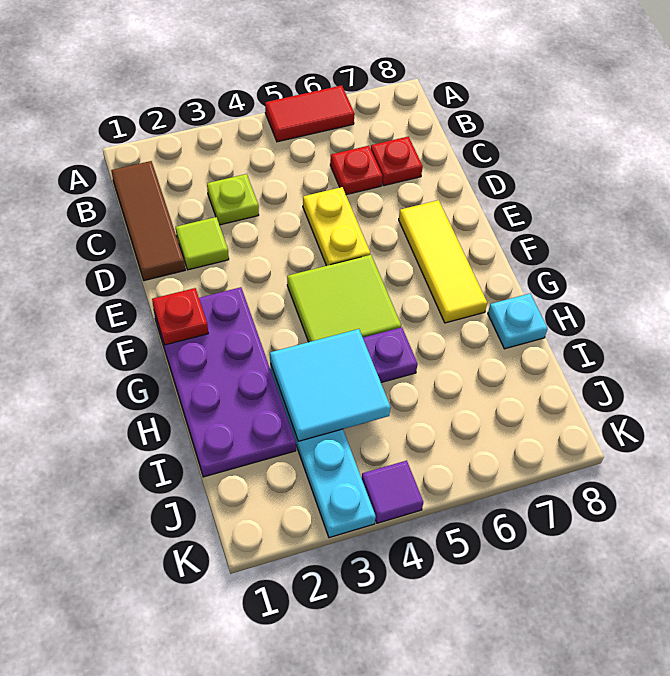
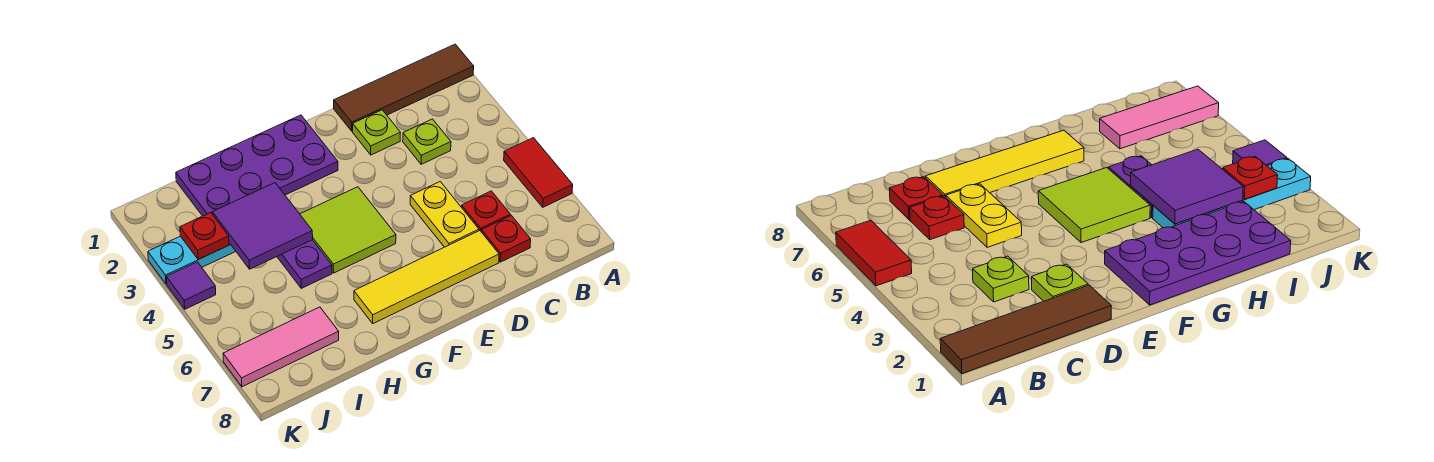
brown tile B1:D1 level 1 -> brown tile A1:D1 level 1
lime tile D2 level 1 -> lime plate D2 level 1
yellow plate D5:E5 level 1 -> yellow plate D5:D6 level 1
yellow tile E7:G7 level 1 -> yellow tile D7:G7 level 1
red plate F1 level 2 -> red plate J3 level 2
cyan tile H3:I4 level 2 -> purple tile H3:I4 level 2
cyan plate H8 level 1 -> none
none -> pink tile I7:K7 level 1

